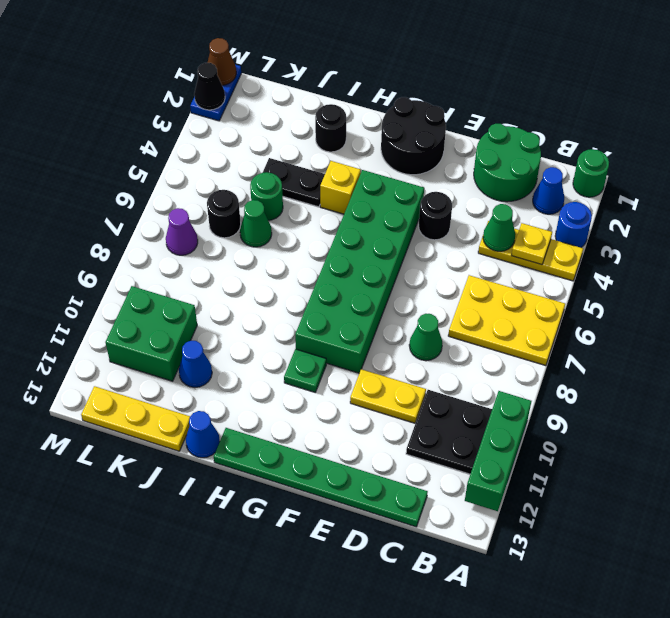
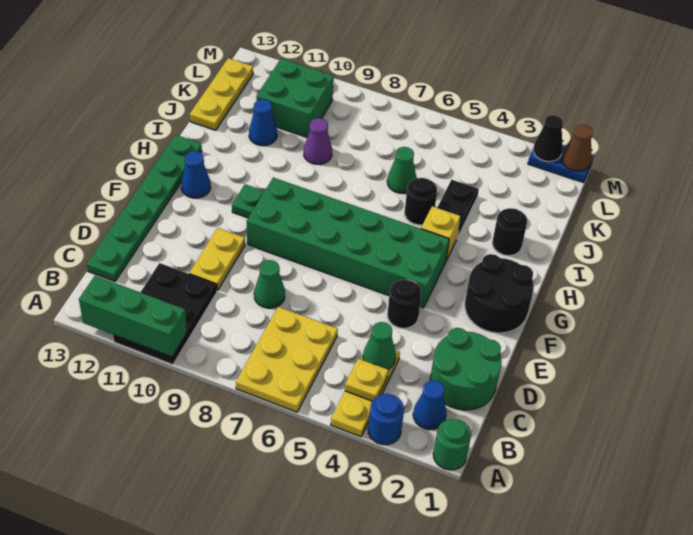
blue cone I13 level 1 -> blue cone G12 level 1
green round brick J5 level 1 -> none
black round brick K6 level 1 -> black round brick I5 level 1
purple cone L7 level 1 -> purple cone J9 level 1

